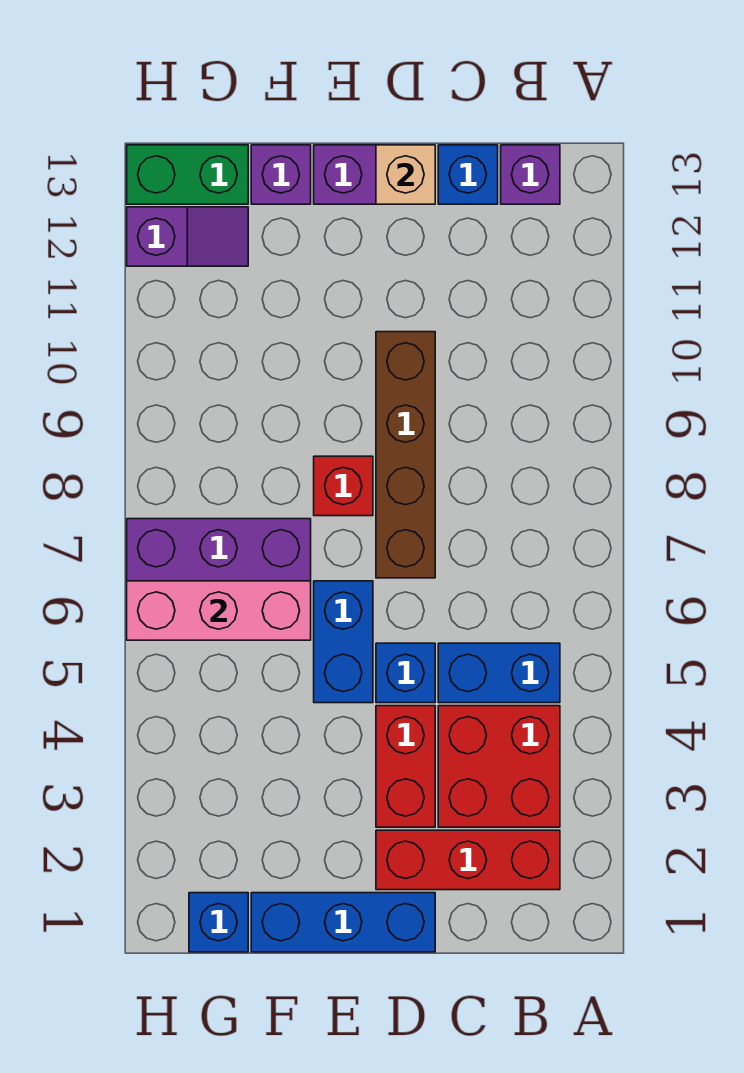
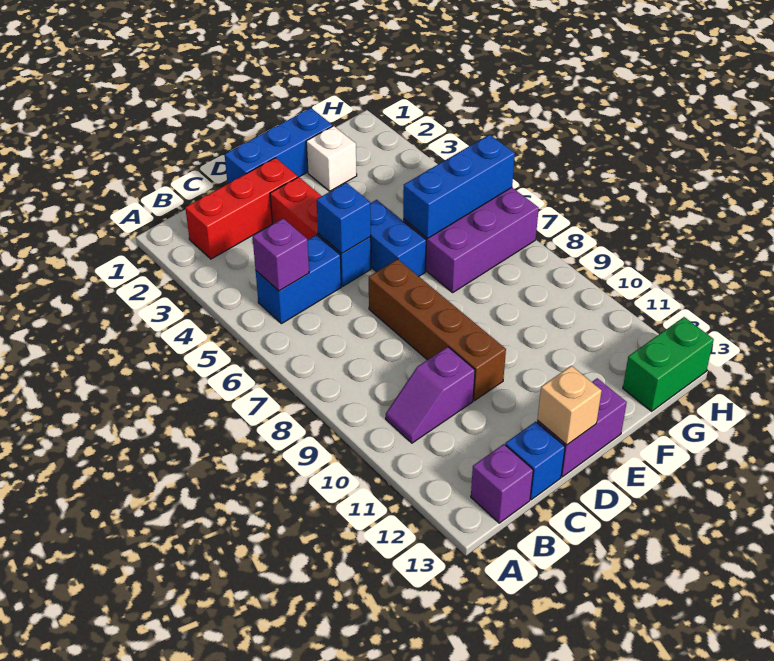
red brick B3:C4 level 1 -> none
red brick E8 level 1 -> none
none -> white brick F2 level 1
pink brick F6:H6 level 2 -> blue brick F6:H6 level 2
purple brick F13 level 1 -> purple brick B5 level 2
blue brick G1 level 1 -> blue brick D5 level 2
purple slope G12:H12 level 1 top H -> purple slope B10:C10 level 1 top C

